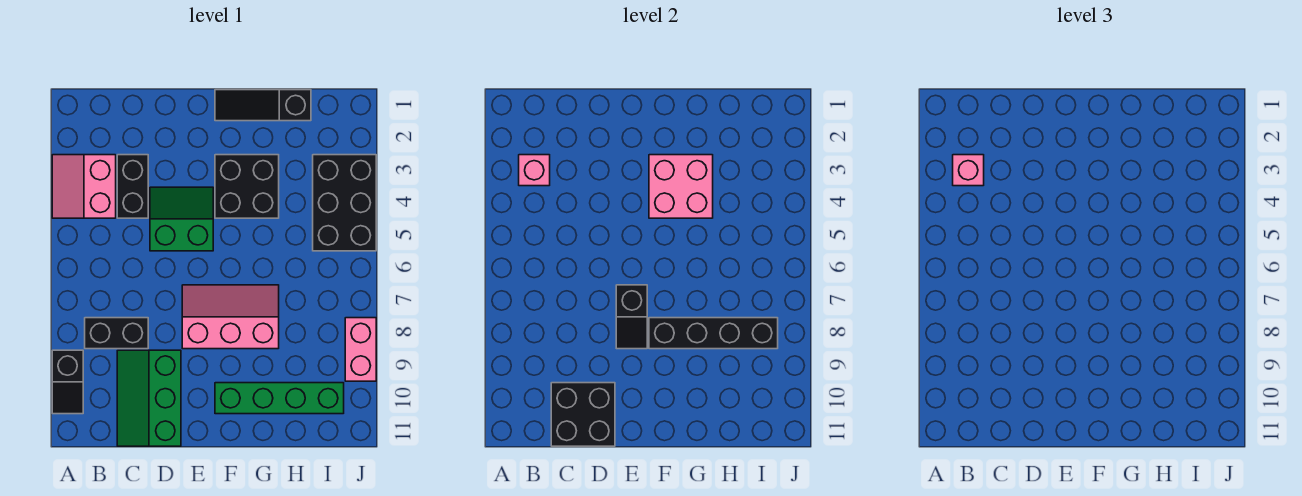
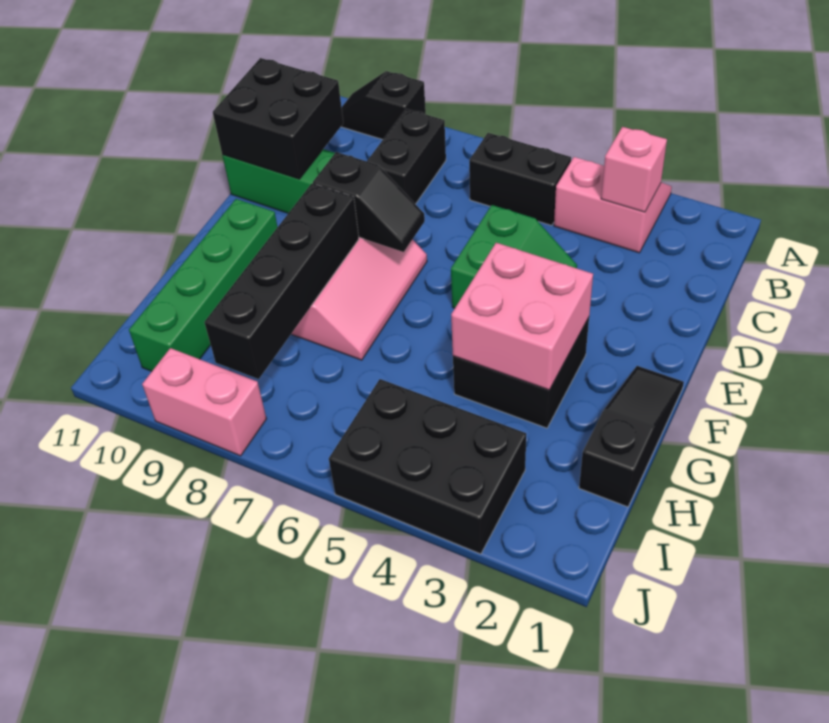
pink brick B3 level 3 -> none
black brick C3:C4 level 1 -> black brick B5:B6 level 1
black slope E7:E8 level 2 top 7 -> black slope E7:E8 level 2 top 8

